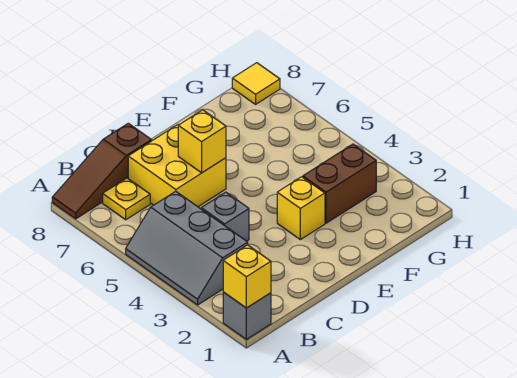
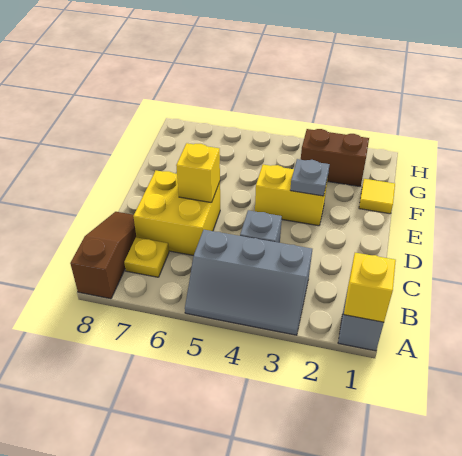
brown slope A8:C8 level 1 top C -> brown slope A8:C8 level 1 top A
yellow brick E3 level 1 -> yellow brick E3:E4 level 1
none -> grey plate E3 level 2
brown brick F3:G3 level 1 -> brown brick G2:G3 level 1
yellow tile H8 level 1 -> yellow tile F1 level 1

